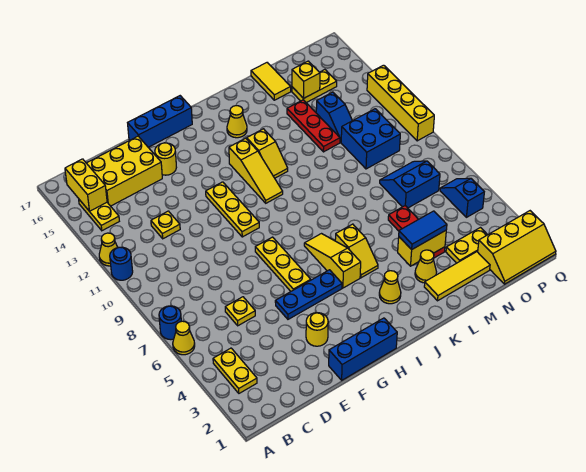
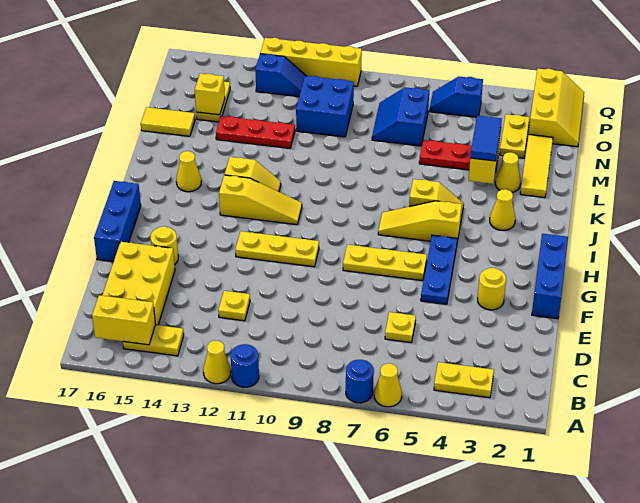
blue slope N12:N13 level 1 top 13 -> blue slope P12:P13 level 1 top 13

